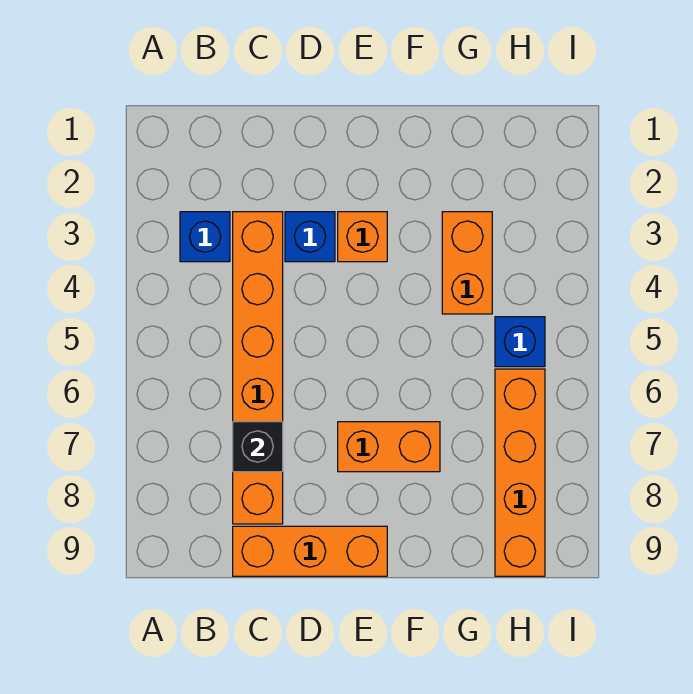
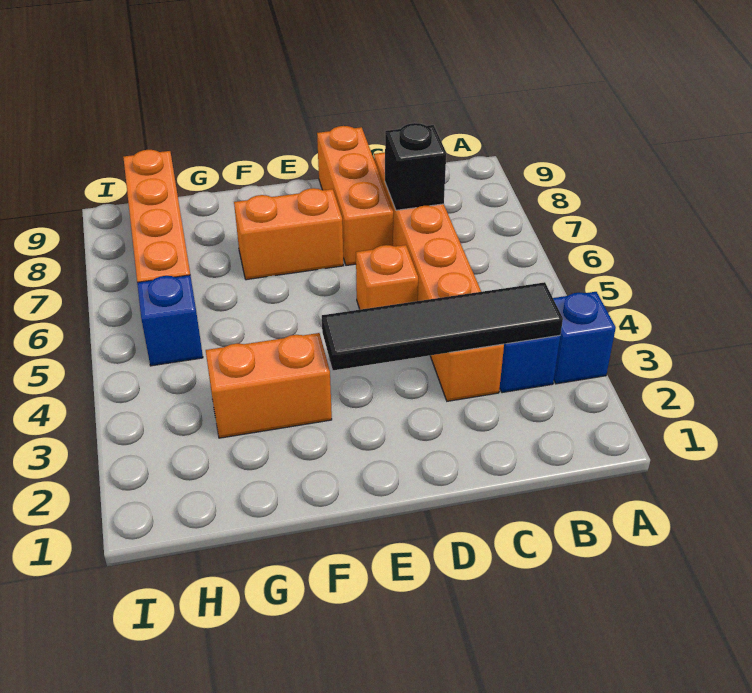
none -> black tile B3:E3 level 2
orange brick C9:E9 level 1 -> orange brick D7:D9 level 1
blue brick D3 level 1 -> blue brick A3 level 1
orange brick E3 level 1 -> orange brick D5 level 1
orange brick G3:G4 level 1 -> orange brick F3:G3 level 1

